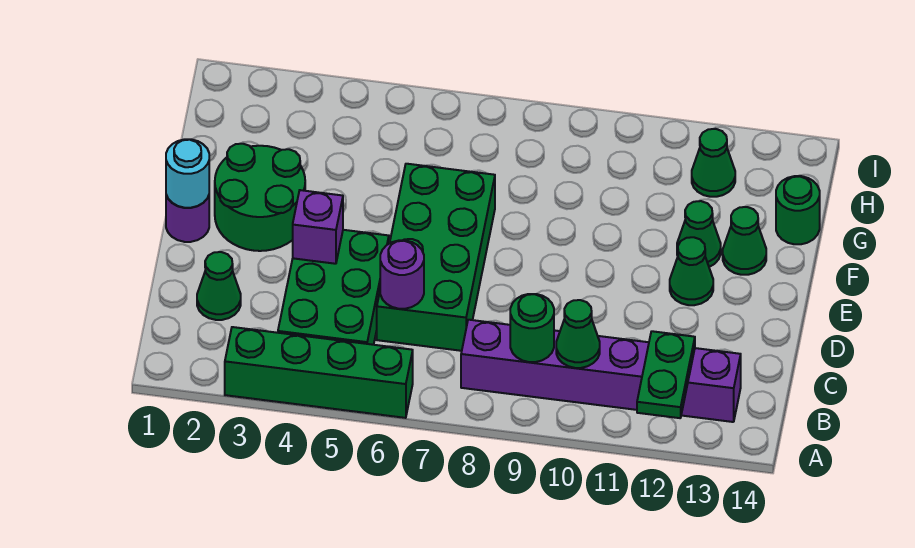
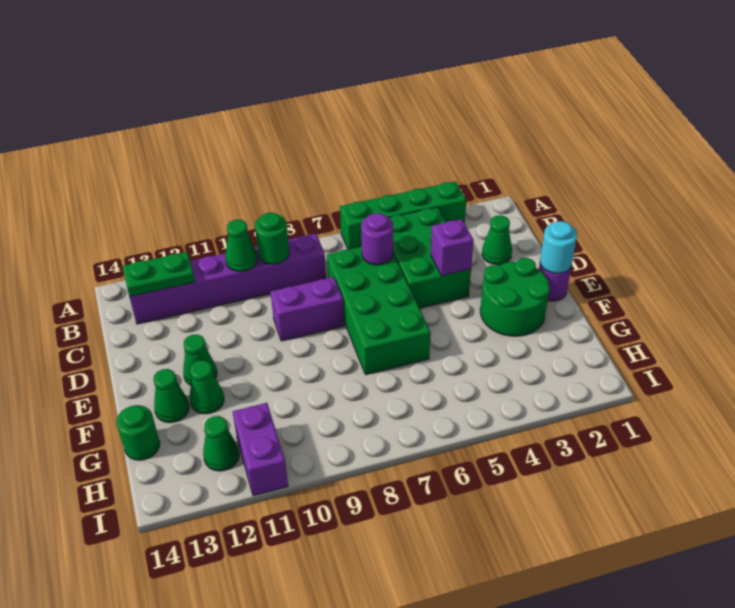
green plate A12:B12 level 2 -> green plate B12:B13 level 2
none -> purple brick D8:D9 level 1
none -> purple brick H11:I11 level 1

